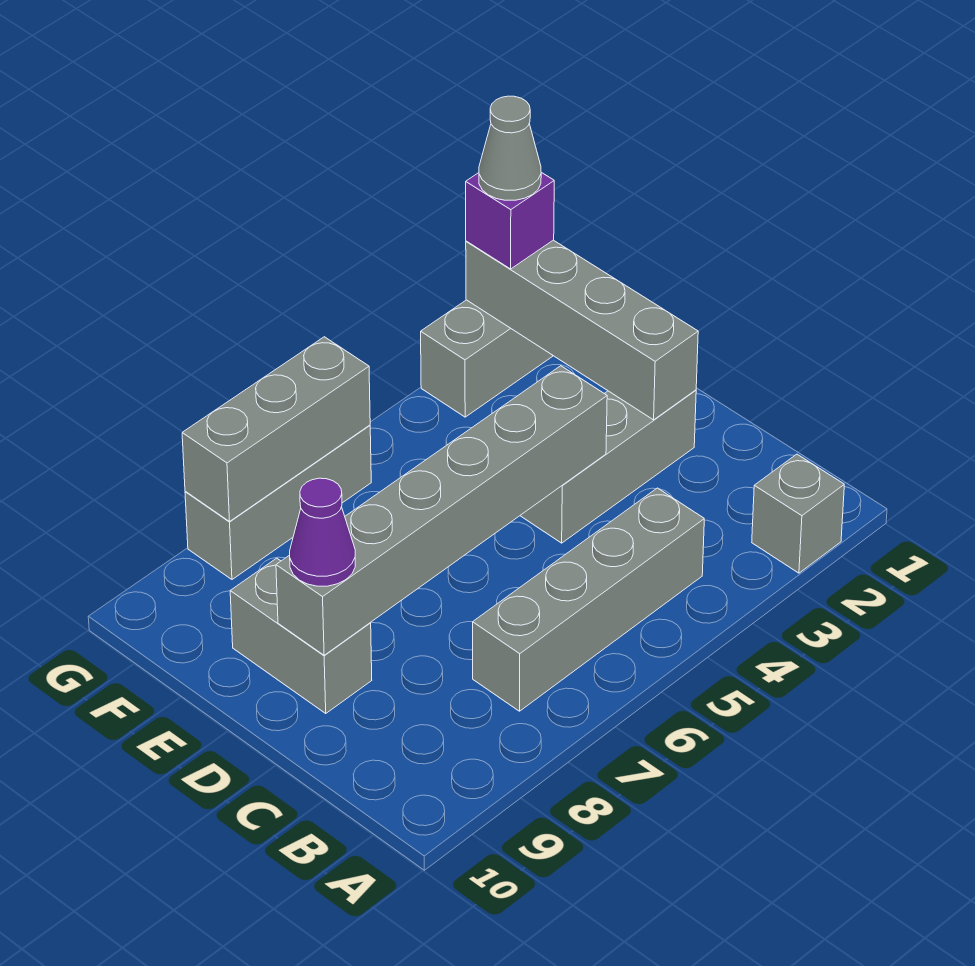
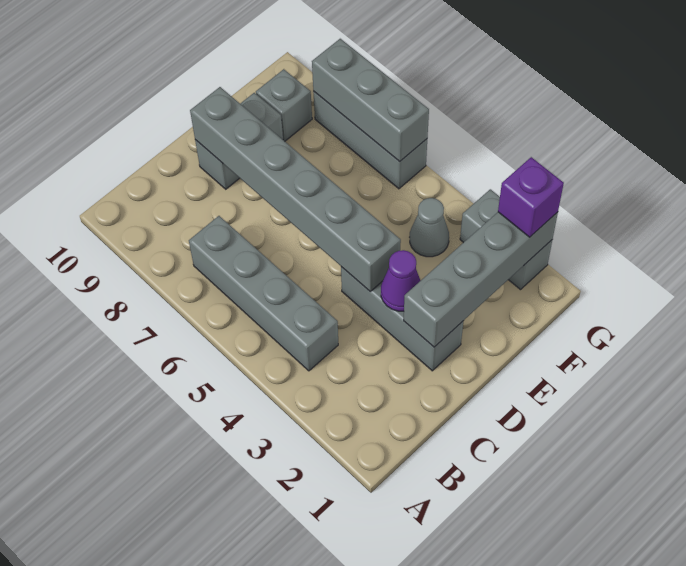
grey brick A2 level 1 -> grey brick F9 level 1
purple cone D9 level 3 -> purple cone D3 level 2
grey cone G2 level 4 -> grey cone F4 level 1

